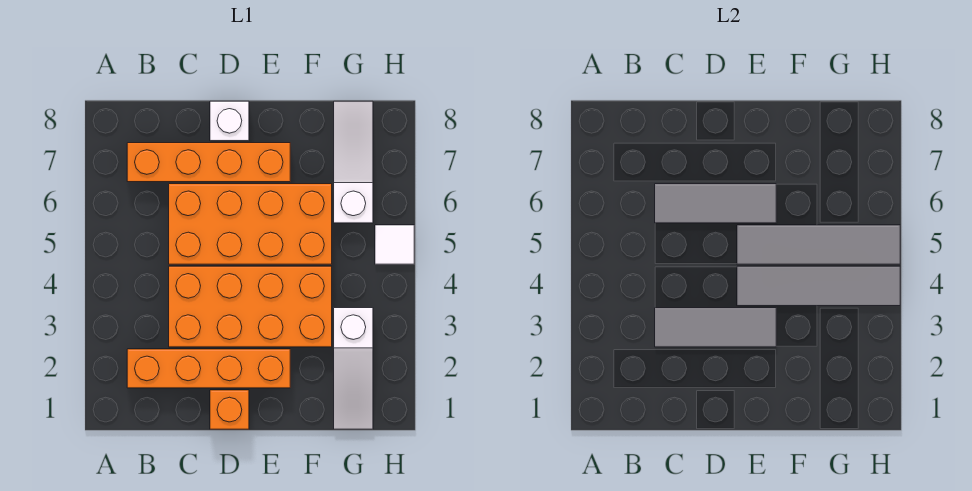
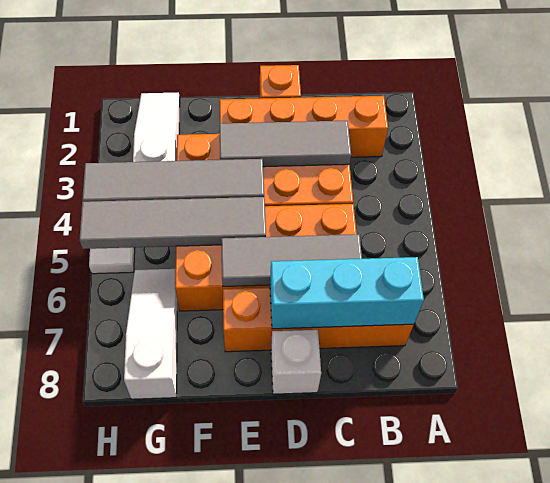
none -> cyan brick B7:D7 level 2
white slope G6:G8 level 1 top 6 -> white slope G6:G8 level 1 top 8

